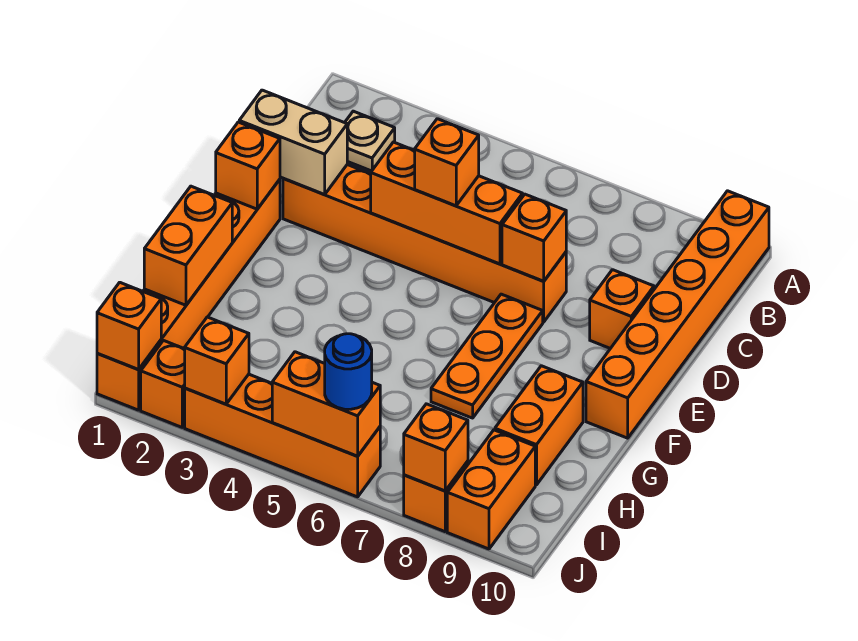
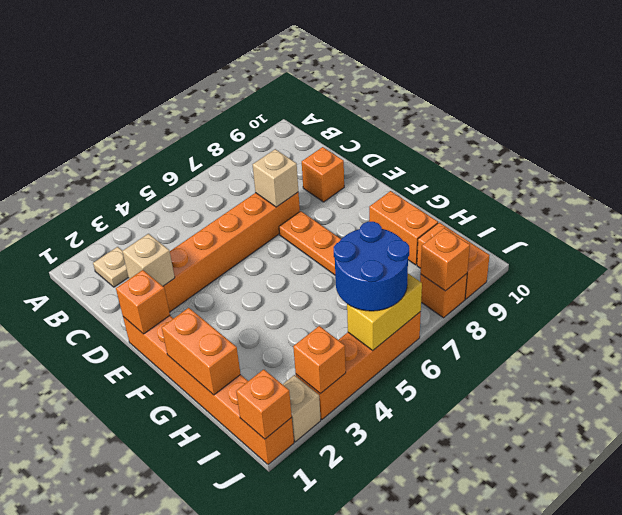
orange brick A10:F10 level 1 -> none
tan brick D1:D2 level 2 -> tan brick D2 level 2
orange brick D4:D6 level 2 -> none
orange brick D5 level 3 -> none
orange brick D7 level 2 -> tan brick D7 level 2
orange brick J2 level 1 -> tan brick J2 level 1
orange brick J5:J6 level 2 -> yellow brick J5:J6 level 2
blue round brick J6 level 3 -> blue round brick I5:J6 level 3

